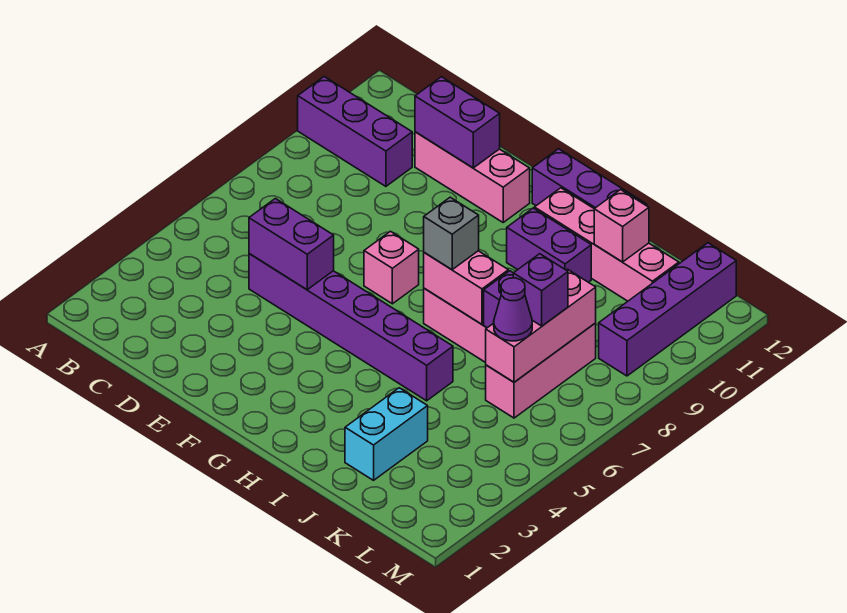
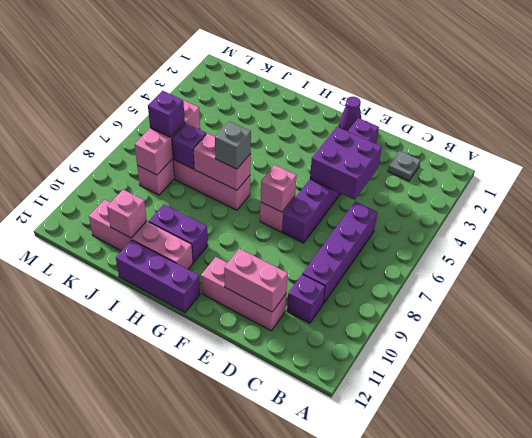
purple brick A10:C10 level 1 -> purple brick C10 level 1
none -> grey plate C2 level 1
purple brick D5:I5 level 1 -> purple brick E2:E7 level 1
purple brick D5:E5 level 2 -> purple brick D4:E5 level 2
purple brick D11:E11 level 2 -> pink brick D11:E11 level 2
none -> pink brick F7 level 2
cyan brick J2:J3 level 1 -> none
purple cone K6 level 3 -> purple cone F1 level 1
purple brick L9:L12 level 1 -> purple brick C6:C9 level 1

